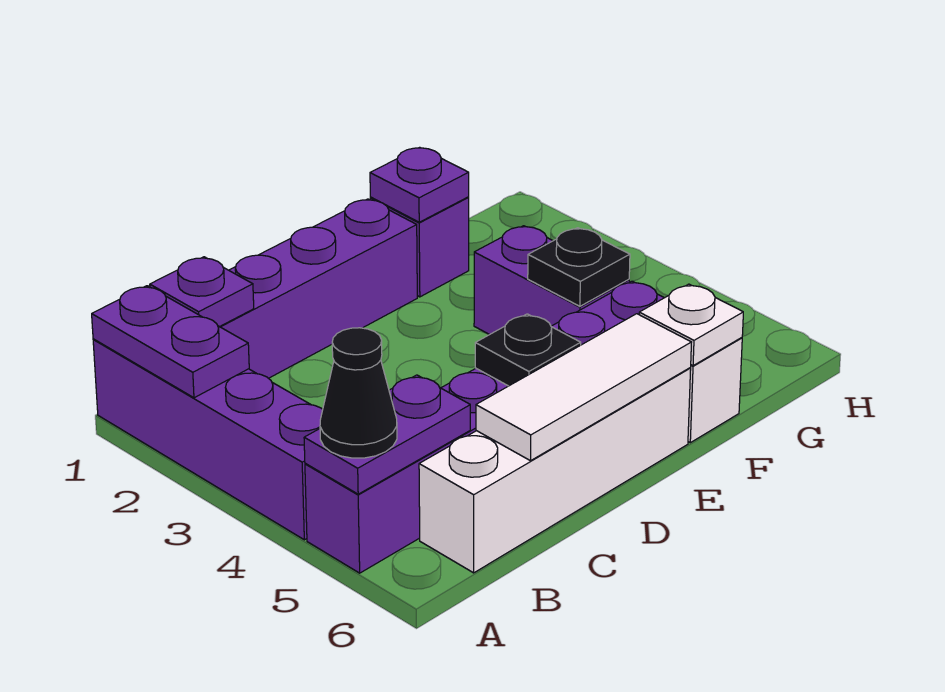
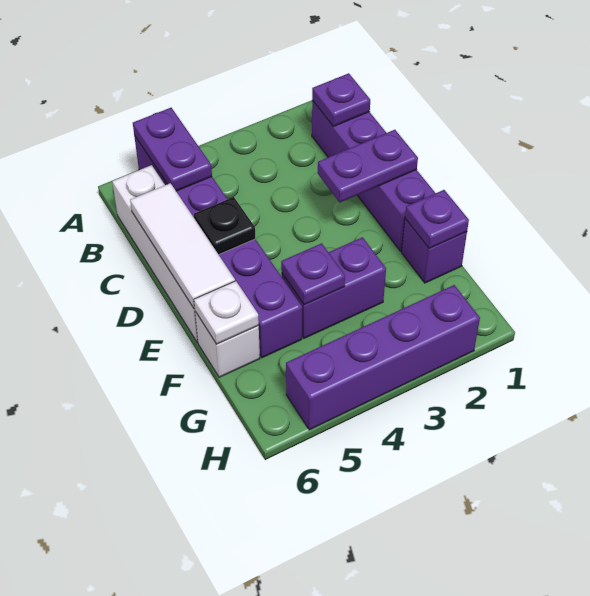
purple brick A1:A4 level 1 -> purple brick H2:H5 level 1
purple plate A1:A2 level 2 -> purple plate D1:D2 level 2
black cone A5 level 3 -> none
black plate F4 level 2 -> purple plate F4 level 2

